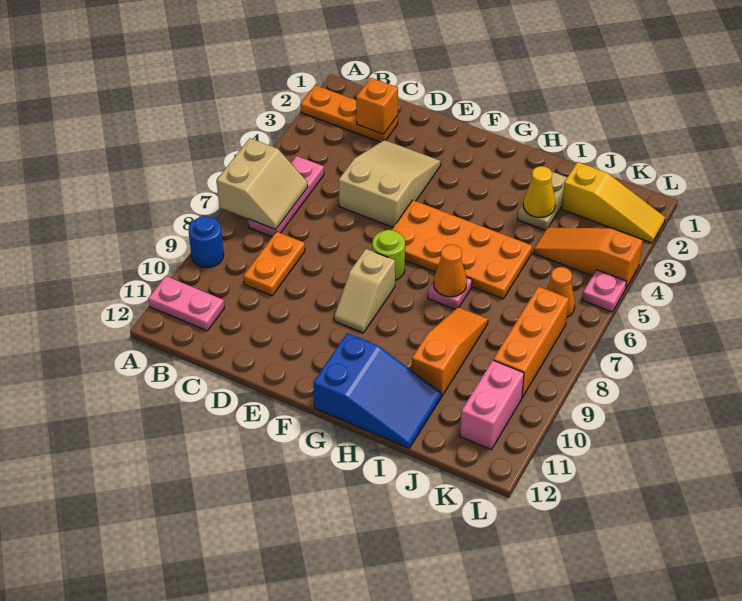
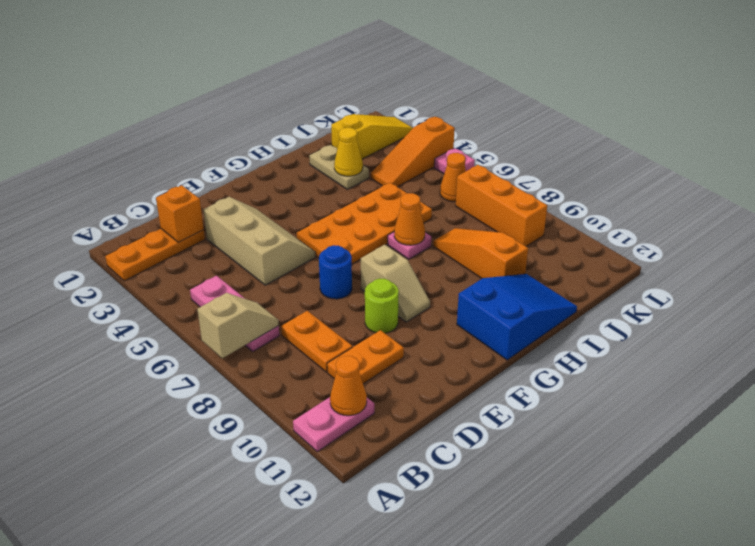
tan slope A6:B7 level 2 top A -> tan slope A7:B7 level 2 top A
blue round brick A9 level 1 -> blue round brick E7 level 1
none -> orange cone B11 level 2
none -> orange plate C10:D10 level 1
tan slope D3:E5 level 1 top 5 -> tan slope D3:E5 level 1 top D
lime round brick F7 level 1 -> lime round brick E9 level 1
pink brick K10:K11 level 1 -> none

